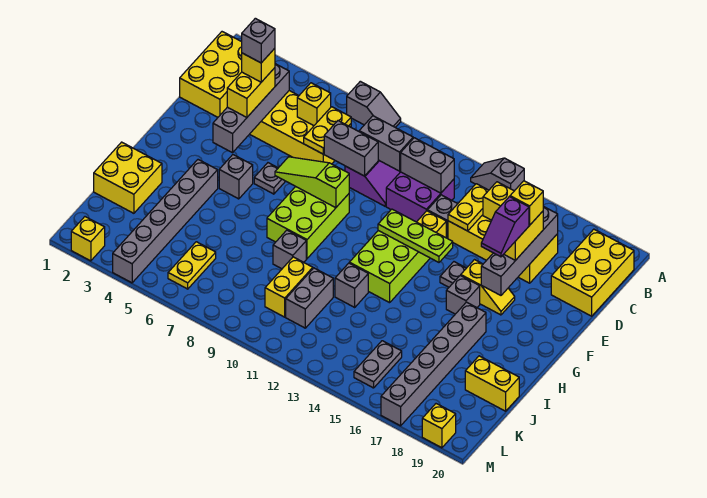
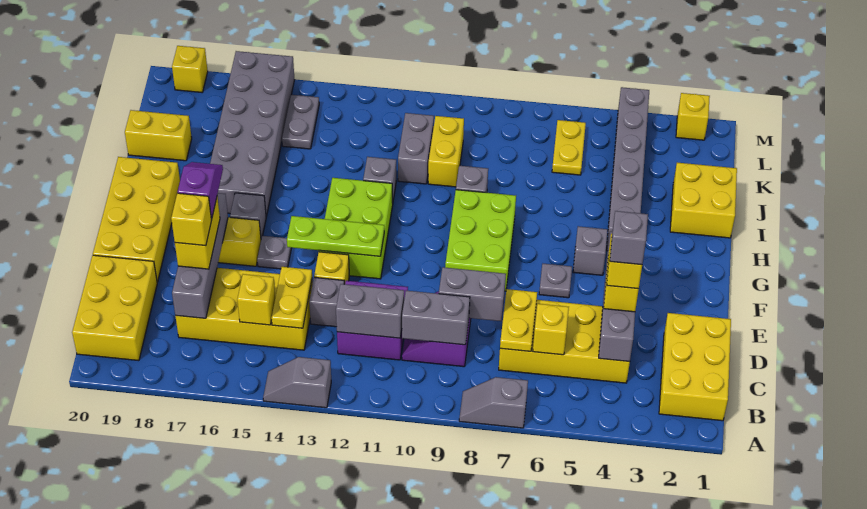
grey slope A13:A14 level 1 top 14 -> grey slope A13:A14 level 1 top 13
none -> yellow brick E19:H20 level 1
lime slope F7:F9 level 2 top 9 -> none
grey brick H17:M17 level 1 -> grey brick H16:M17 level 1

